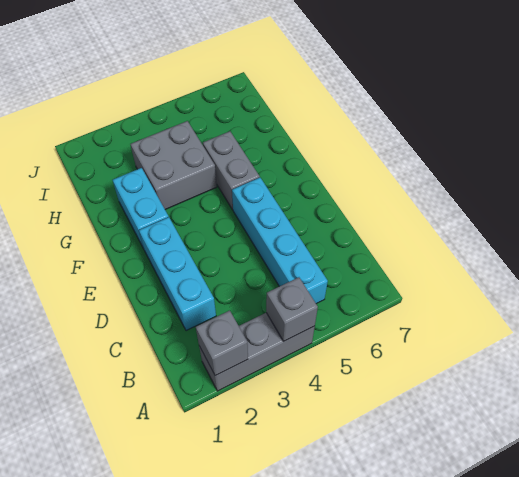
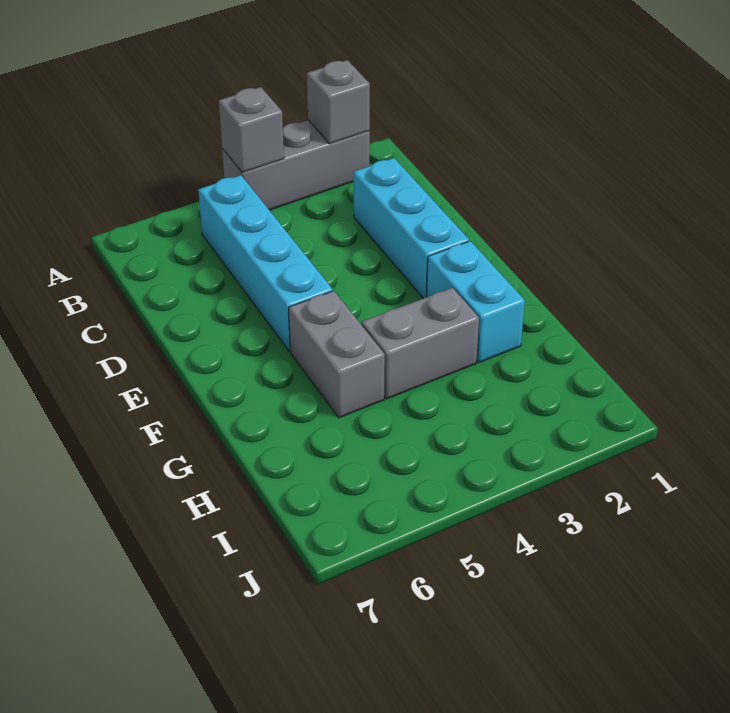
grey brick G3:H4 level 1 -> grey brick G3:G4 level 1

